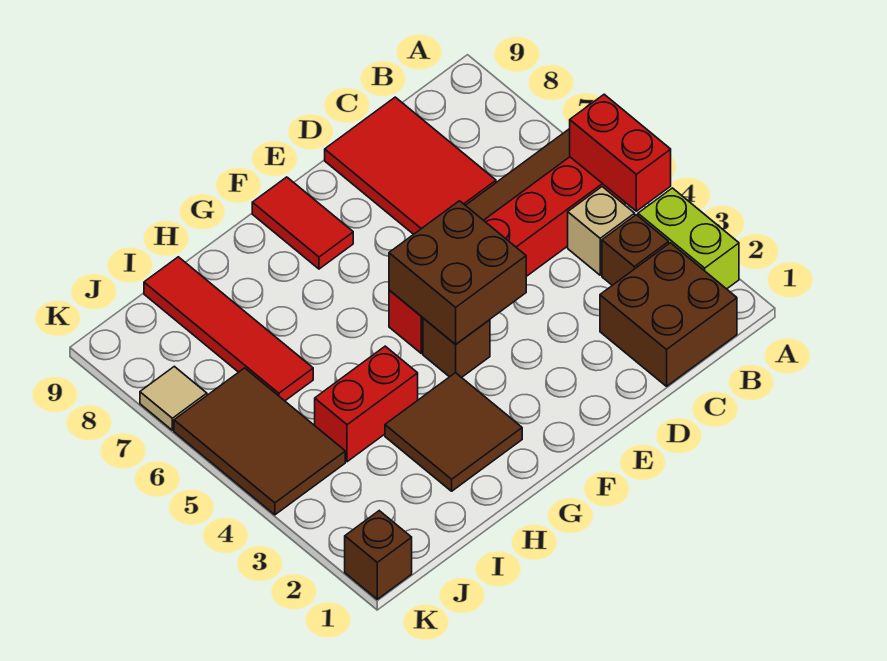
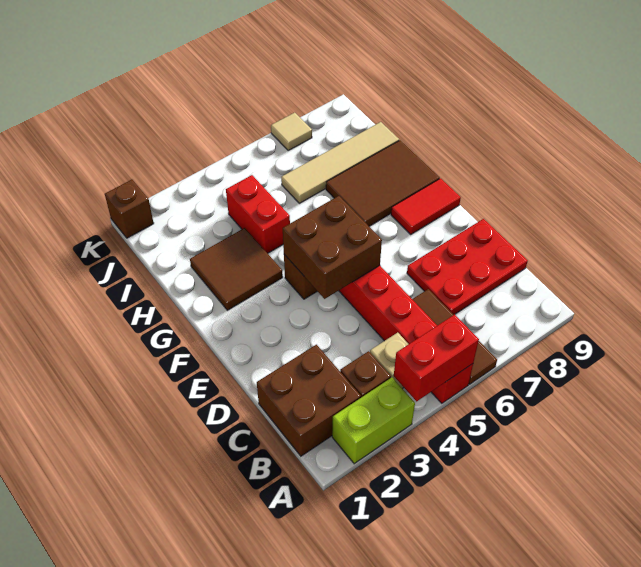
red tile C7:D9 level 1 -> red plate C7:D9 level 1
red tile I6:I9 level 1 -> tan tile I6:I9 level 1
brown tile J4:K6 level 1 -> brown tile G7:H9 level 1

